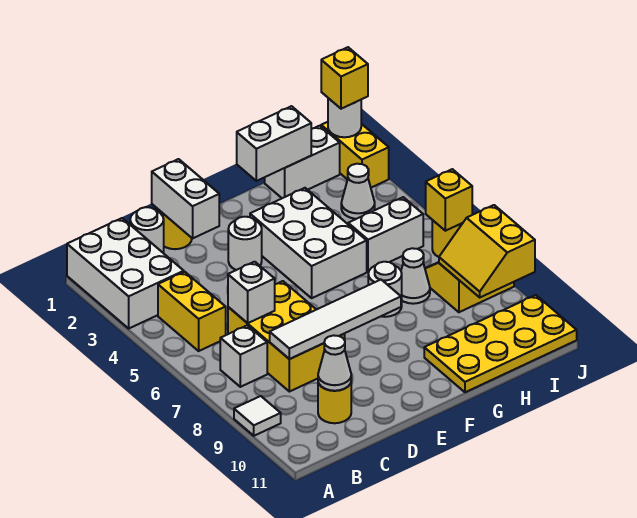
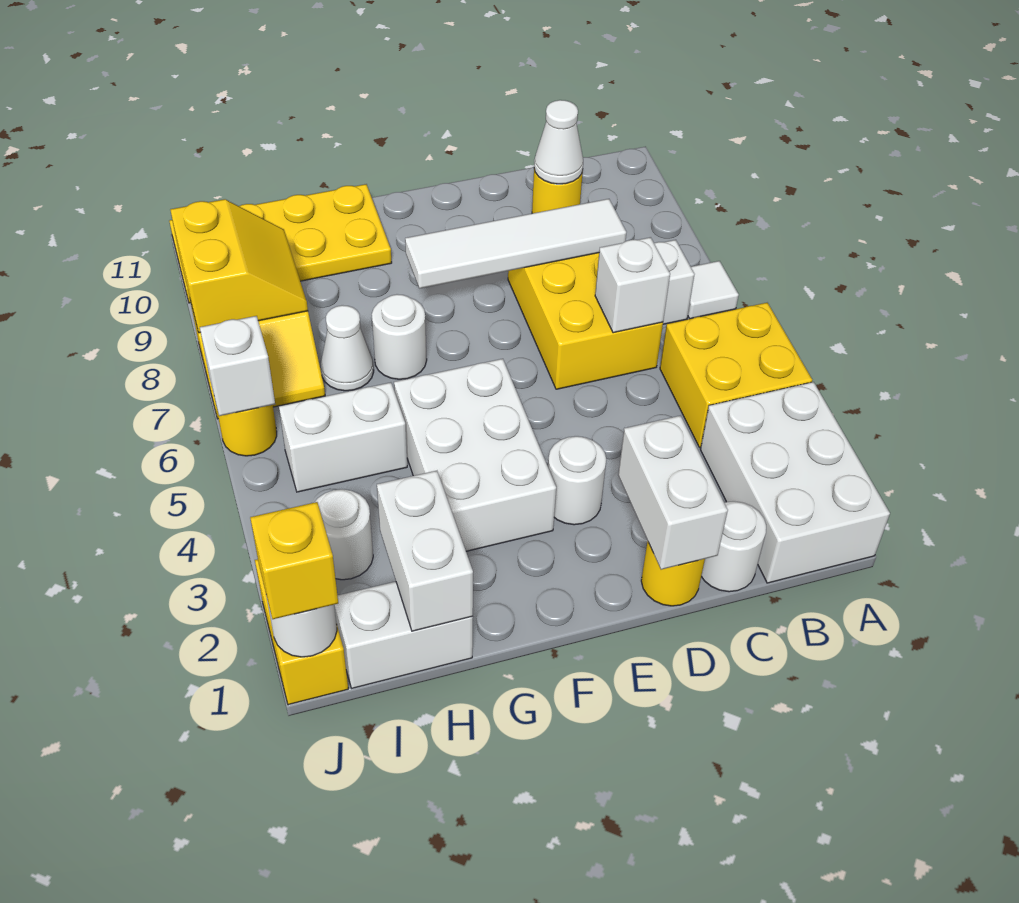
white tile A9 level 1 -> white tile A7 level 1
yellow brick B4:B5 level 1 -> yellow brick A4:B5 level 1
white brick G1:H1 level 2 -> white brick H1:H2 level 2
white cone I3 level 1 -> white round brick I3 level 1
yellow brick J6 level 2 -> white brick J6 level 2

